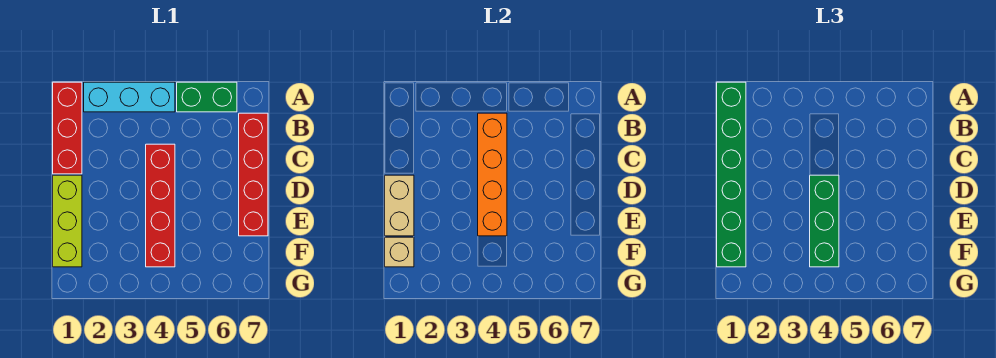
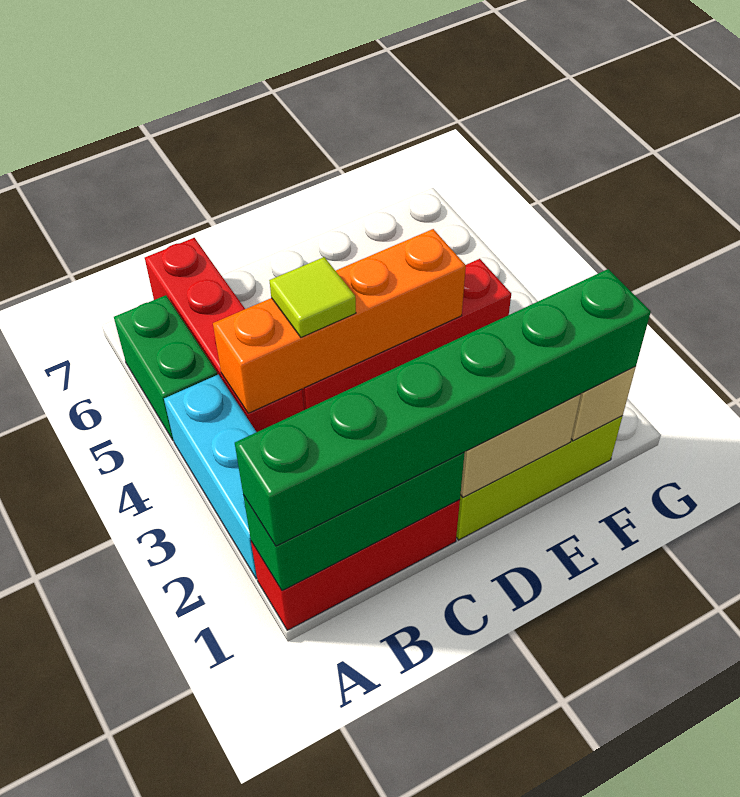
red brick B7:E7 level 1 -> red brick B4:B7 level 1
none -> lime tile C4 level 3
green brick D4:F4 level 3 -> green brick A1:C1 level 2

